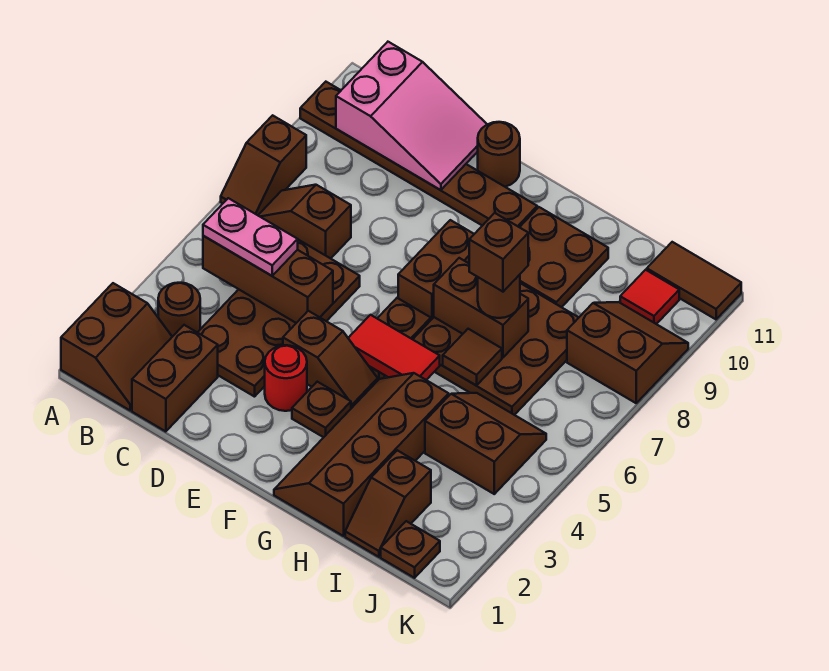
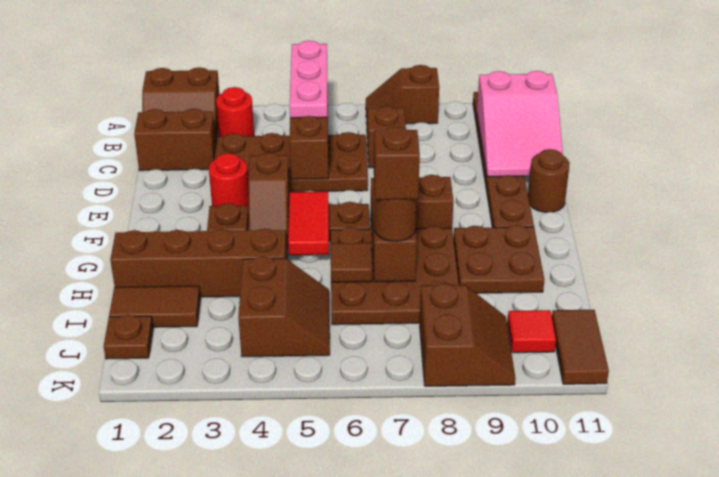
brown round brick B3 level 1 -> red round brick B3 level 1
pink plate B5:C5 level 3 -> pink plate A5:C5 level 3
brown slope I1:I2 level 1 top 2 -> brown tile I1:I2 level 1

